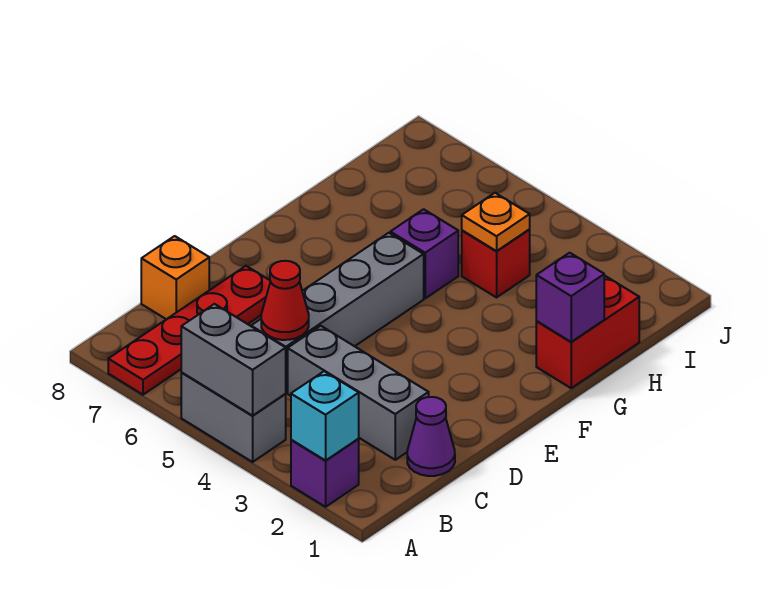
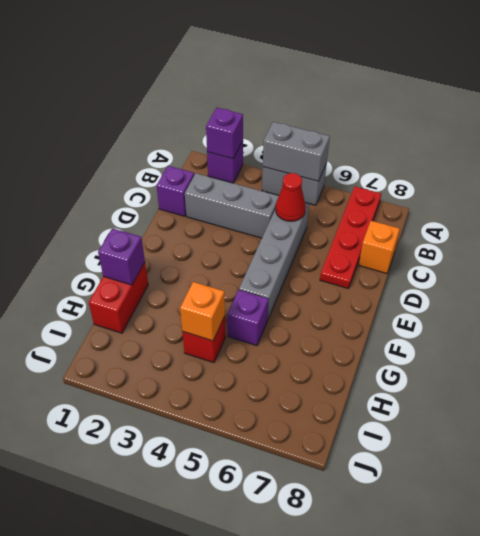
cyan brick A2 level 2 -> purple brick A2 level 2
purple cone C1 level 1 -> purple brick C1 level 1
orange plate H4 level 2 -> orange brick H4 level 2

